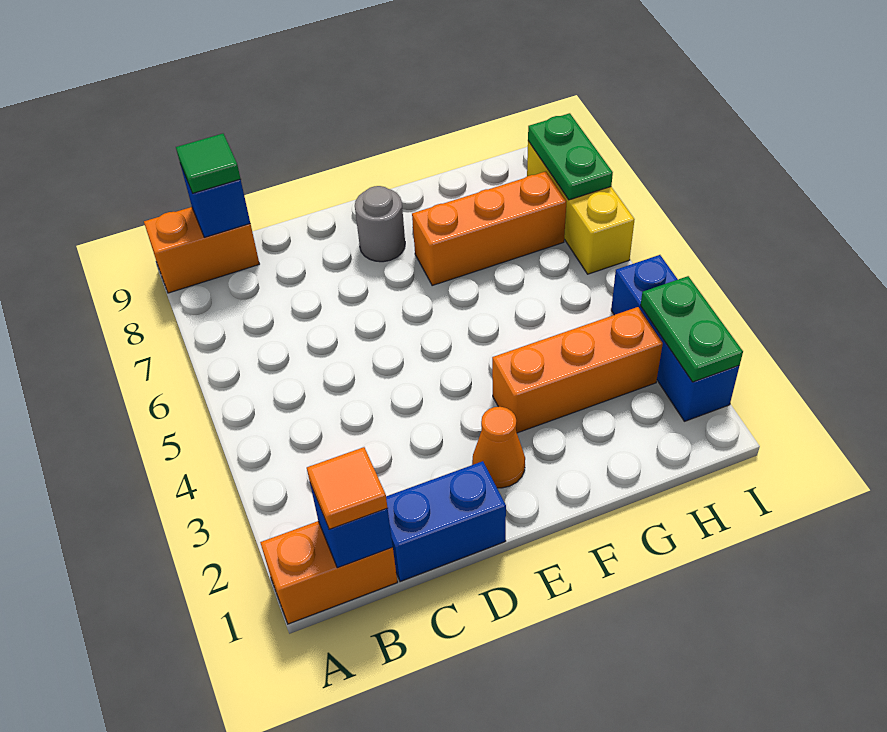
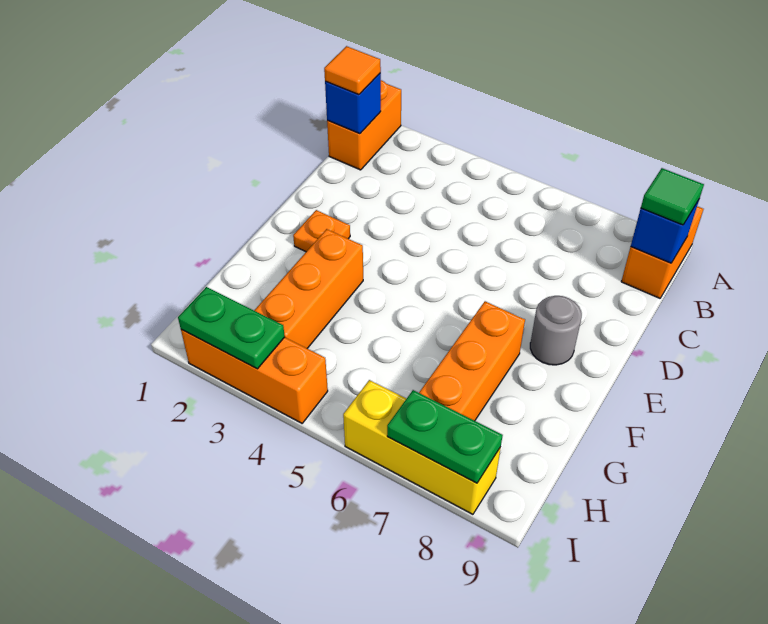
blue brick C1:D1 level 1 -> none
orange cone E2 level 1 -> orange plate E2 level 1
blue brick I2:I4 level 1 -> orange brick I2:I4 level 1

